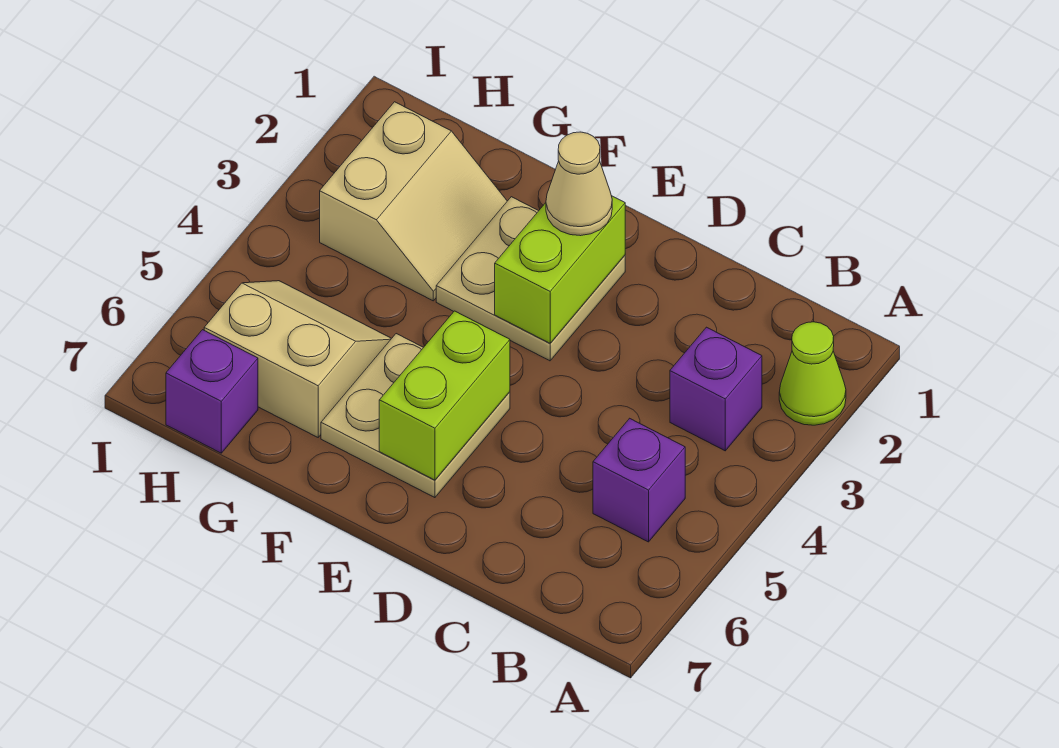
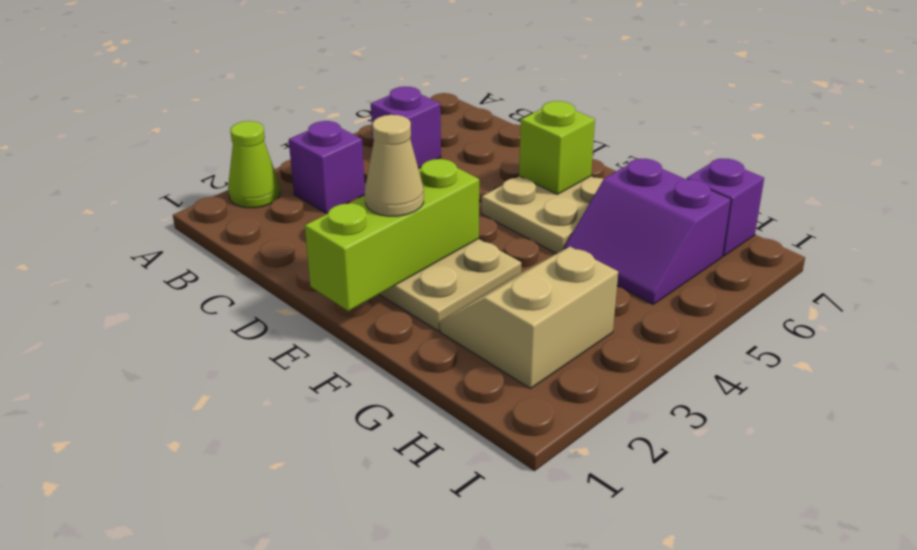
lime brick E2:E3 level 2 -> lime brick E1:E3 level 2
lime brick E5:E6 level 2 -> lime brick E6 level 2
tan slope G5:H6 level 1 top 6 -> purple slope G5:H6 level 1 top 6

